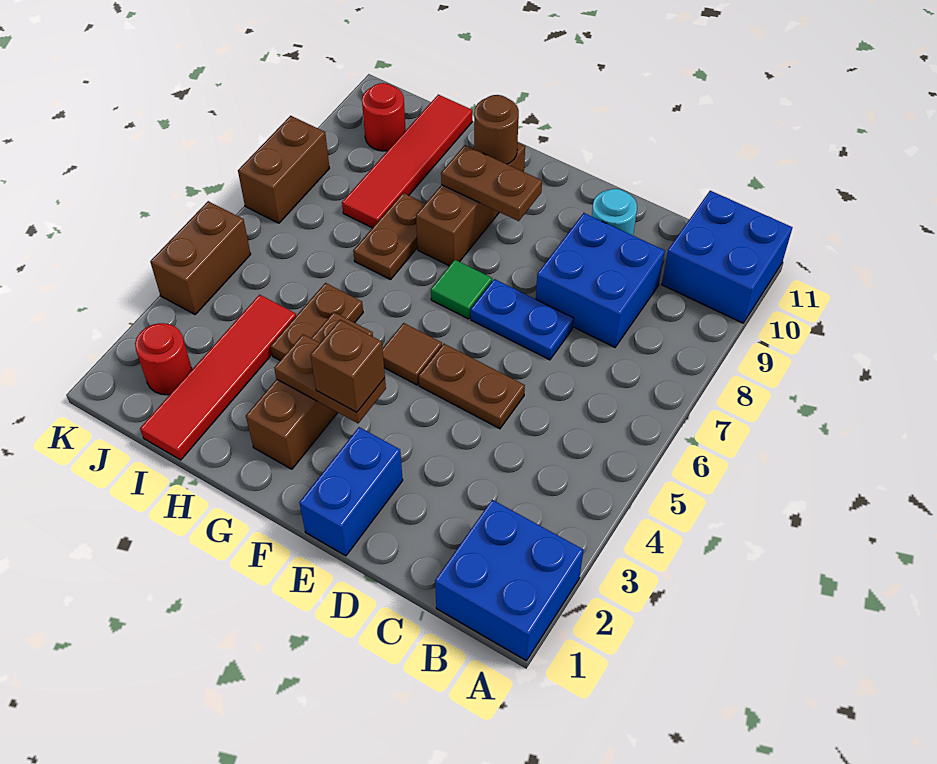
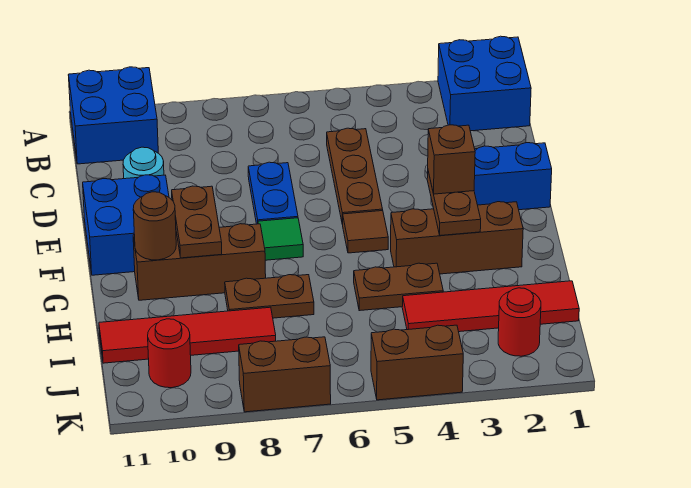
blue brick C8:D9 level 1 -> blue brick E10:F11 level 1
brown plate D5:E5 level 1 -> brown plate C5:E5 level 1

